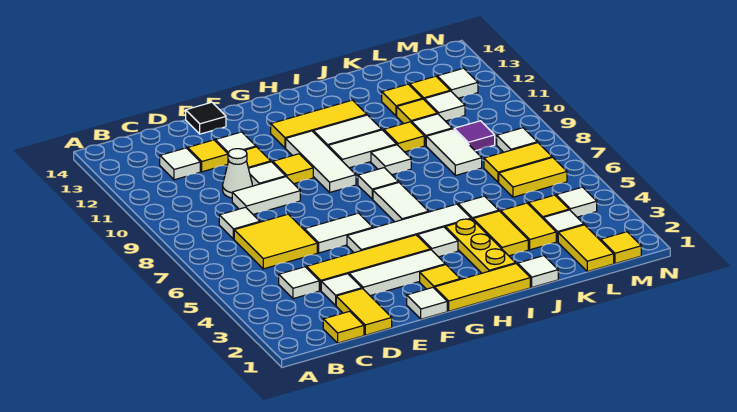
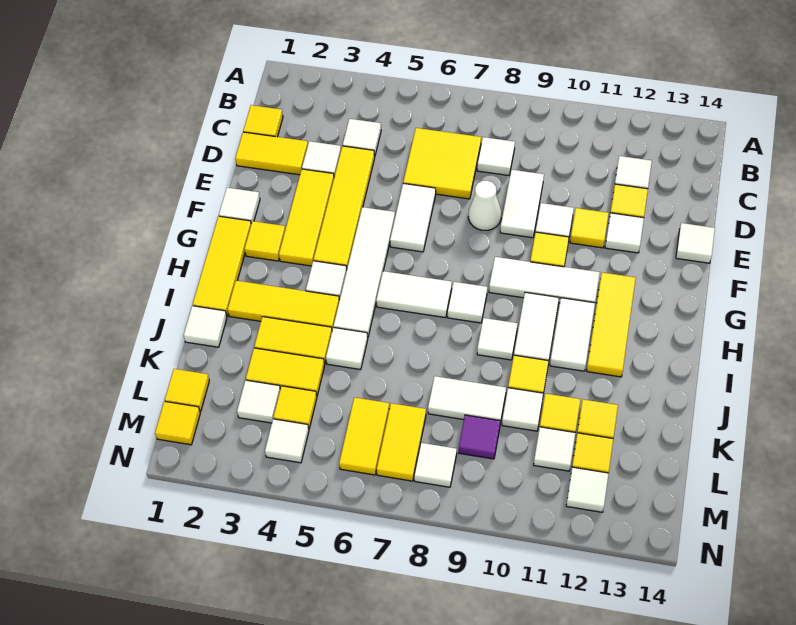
white cone D10 level 1 -> white cone E8 level 1
white tile E3:G3 level 1 -> yellow tile E3:G3 level 1
black tile E14 level 1 -> white tile E14 level 1
yellow plate I2:I4 level 1 -> yellow tile I2:I4 level 1
yellow tile L1:L2 level 1 -> yellow tile L1 level 1

